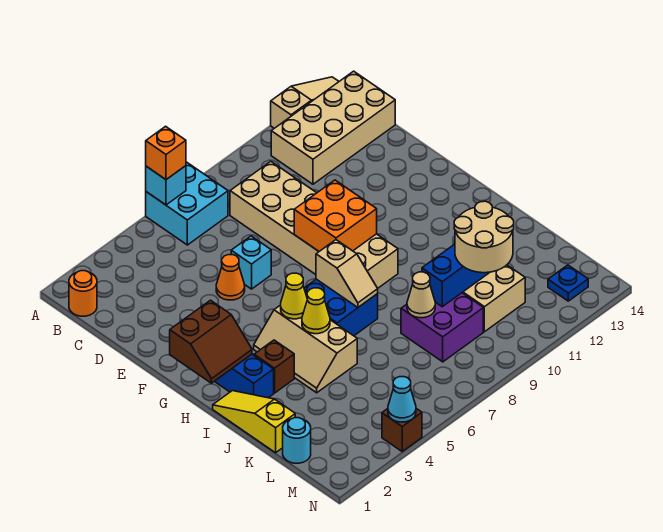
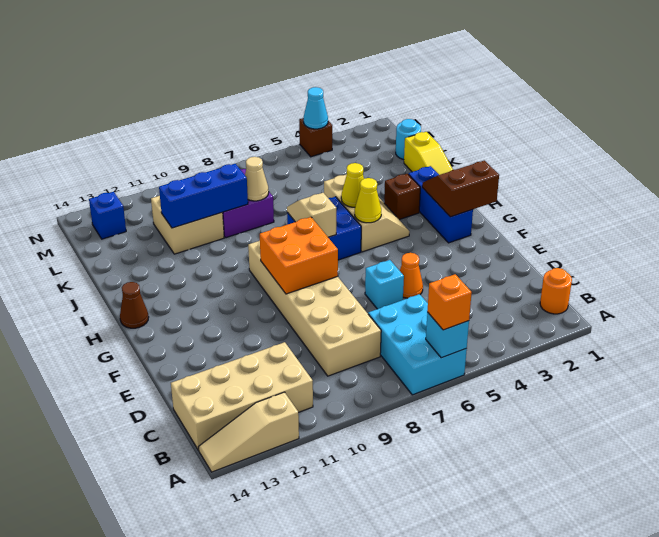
cyan brick A6:B7 level 1 -> cyan brick A6:C7 level 1
none -> brown cone H14 level 1
tan round brick K10:L11 level 3 -> none
blue plate M13 level 1 -> blue brick M13 level 1

